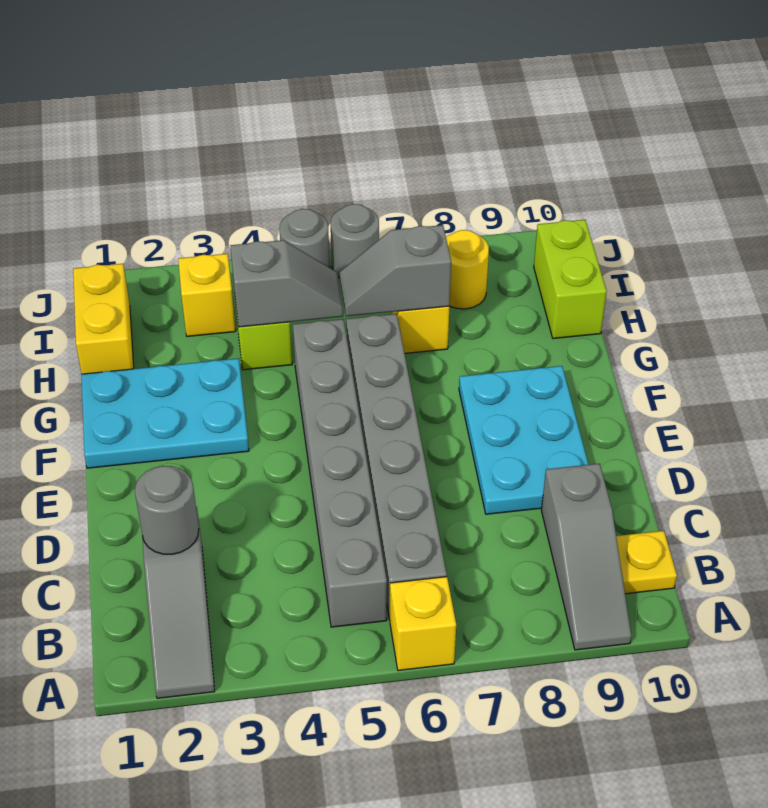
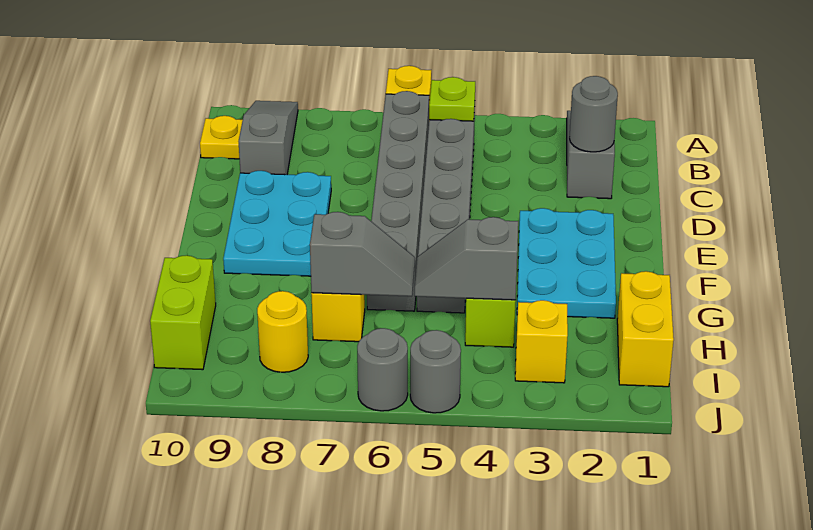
none -> lime plate B5 level 2
cyan plate F1:G3 level 1 -> cyan plate E2:G3 level 1

